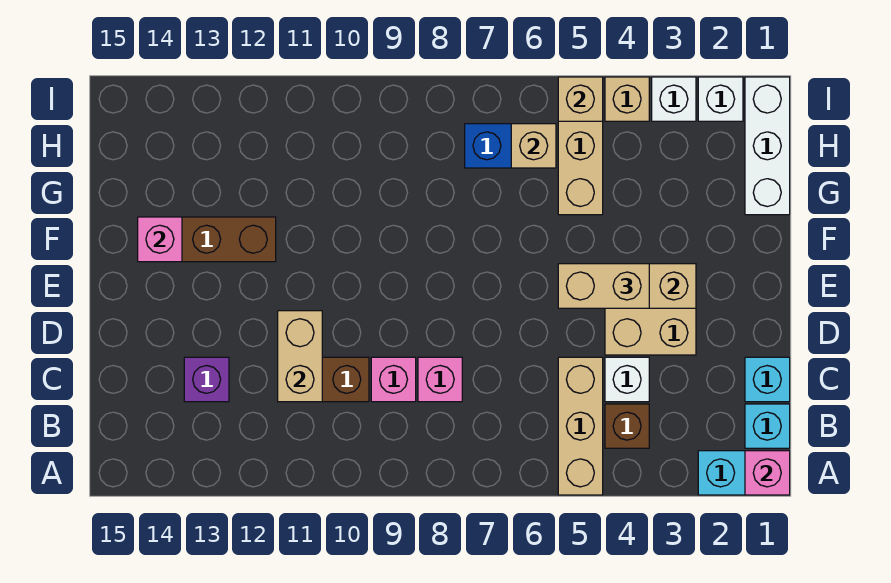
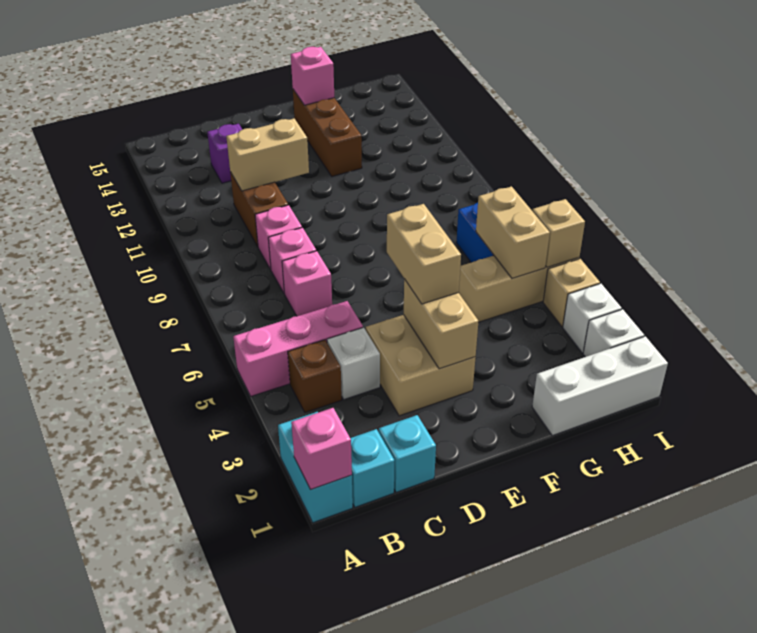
tan brick A5:C5 level 1 -> pink brick A5:C5 level 1
none -> pink brick C7 level 1
tan brick H6 level 2 -> tan brick H5:H6 level 2

